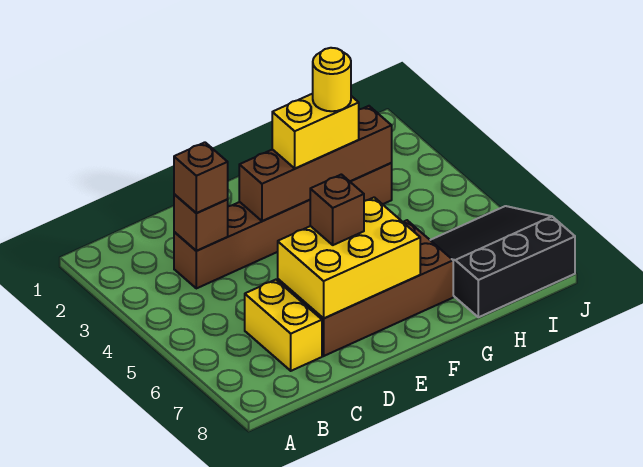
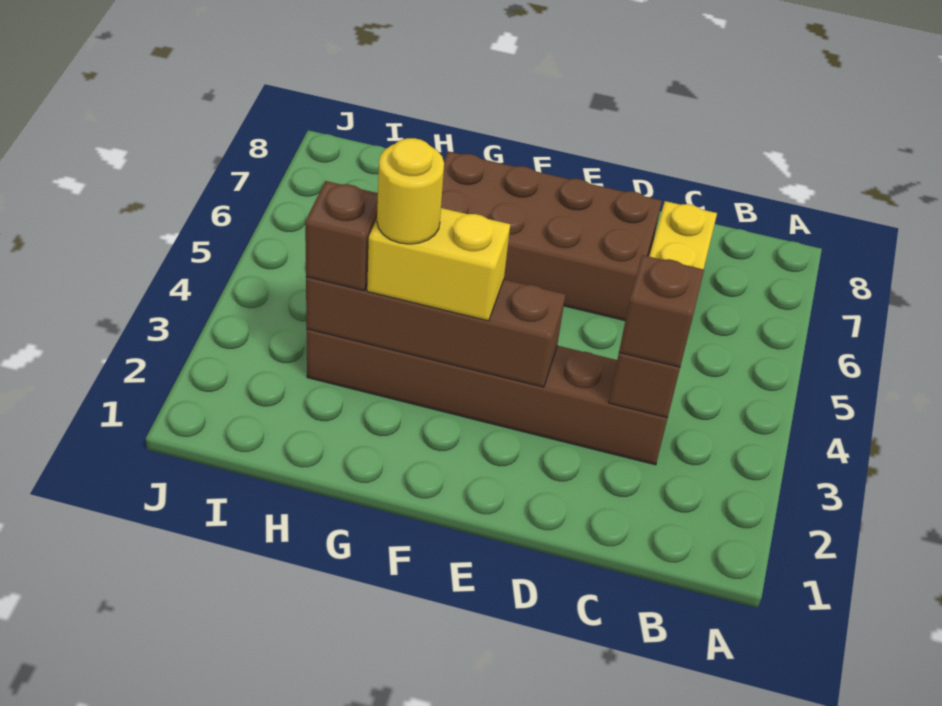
yellow brick D6:F7 level 2 -> none
brown brick E6 level 3 -> brown brick H3 level 3
black slope H6:J8 level 1 top 8 -> none

